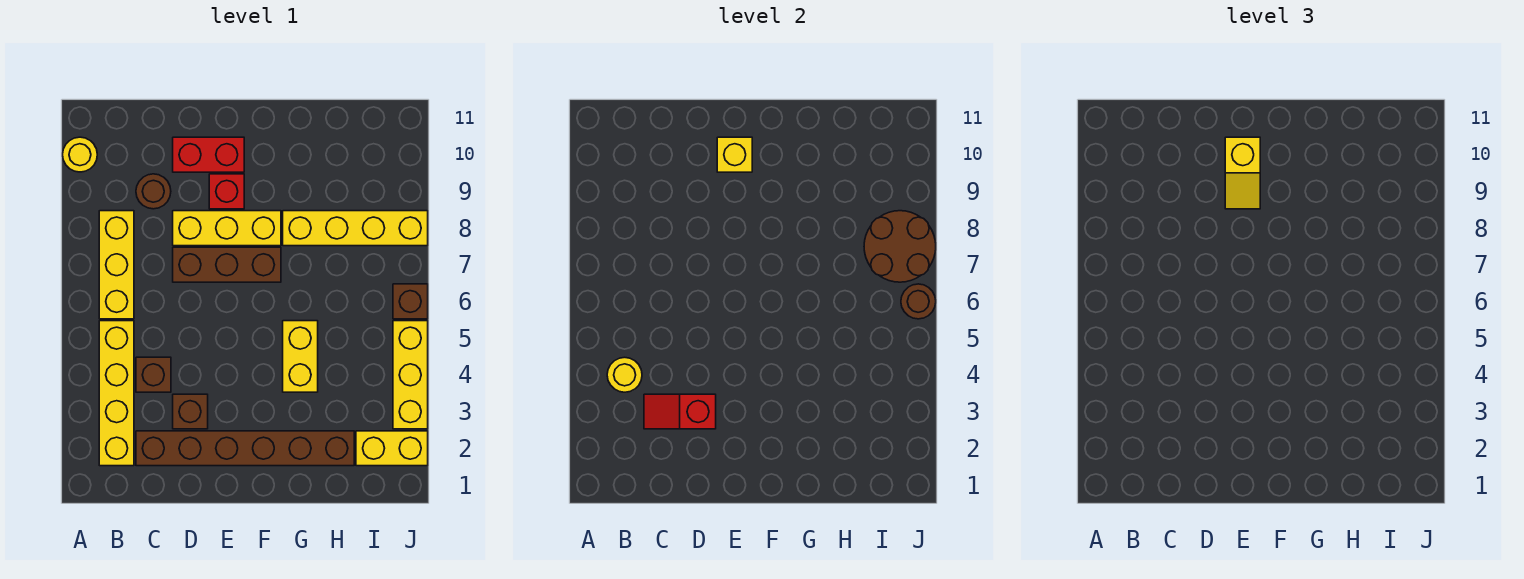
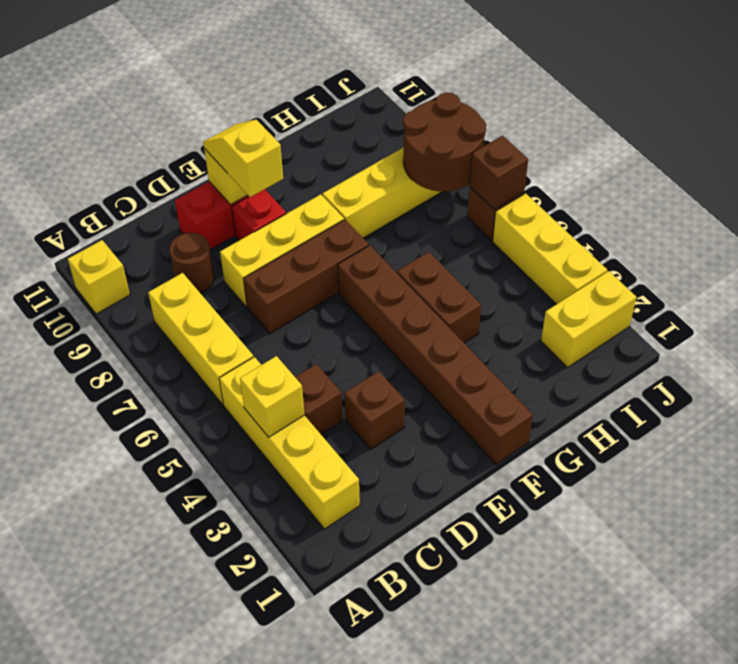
yellow round brick A10 level 1 -> yellow brick A10 level 1
yellow round brick B4 level 2 -> yellow brick B4 level 2
brown brick C2:H2 level 1 -> brown brick F1:F6 level 1
red slope C3:D3 level 2 top D -> none
yellow slope E9:E10 level 3 top 10 -> yellow slope E9:E10 level 3 top 9
yellow brick G4:G5 level 1 -> brown brick G4:G5 level 1
brown round brick J6 level 2 -> brown brick J6 level 2

